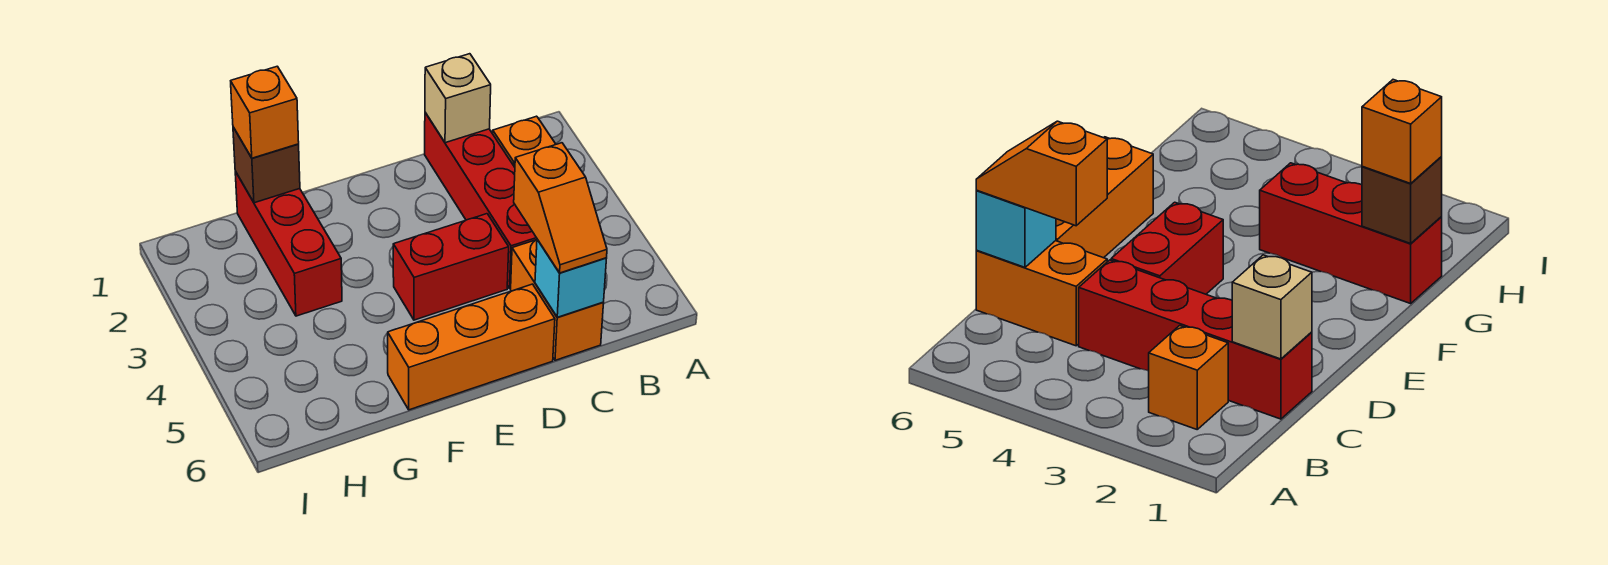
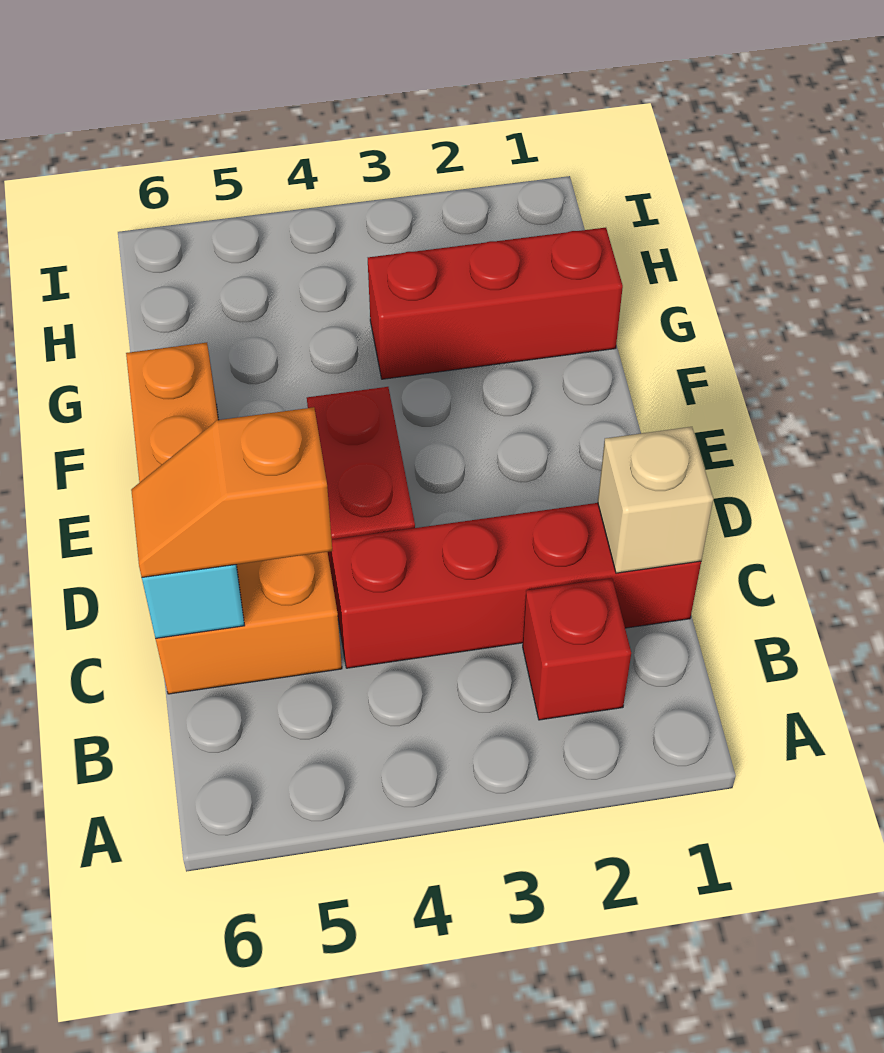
orange brick B2 level 1 -> red brick B2 level 1
brown brick G1 level 2 -> none
orange brick G1 level 3 -> none

